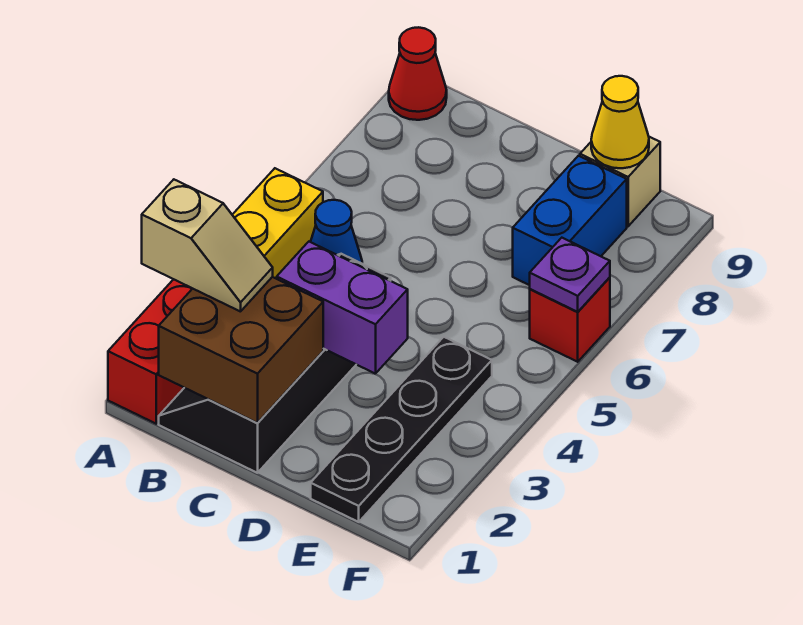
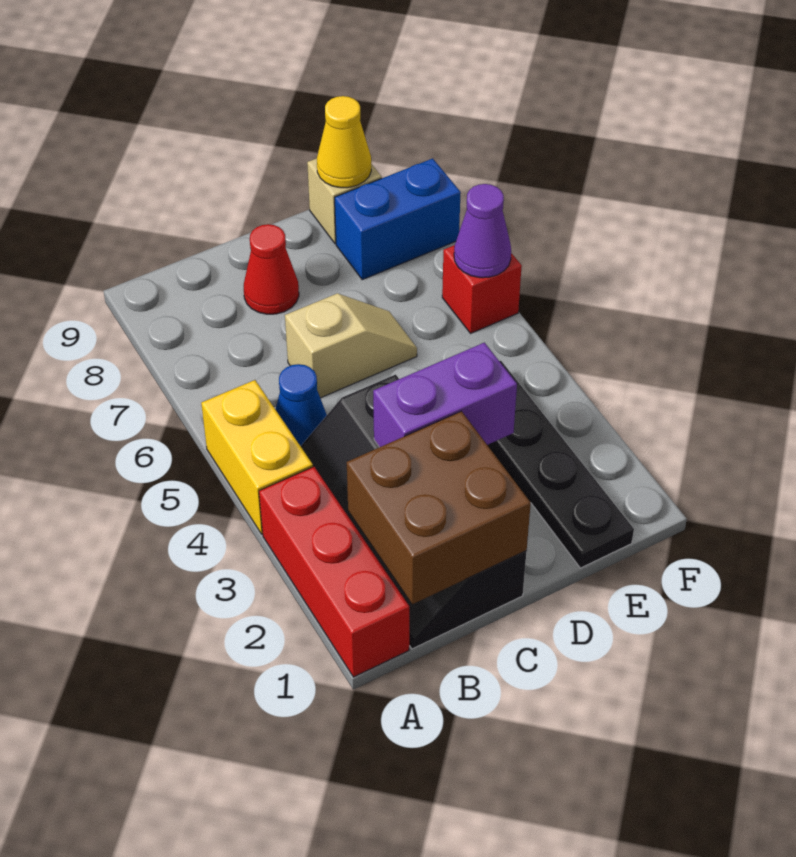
tan slope A2:B2 level 3 top A -> tan slope C6:D6 level 1 top C
red cone A9 level 1 -> red cone C8 level 1
blue brick E7:E8 level 1 -> blue brick E8:F8 level 1
purple plate F6 level 2 -> purple cone F6 level 2

